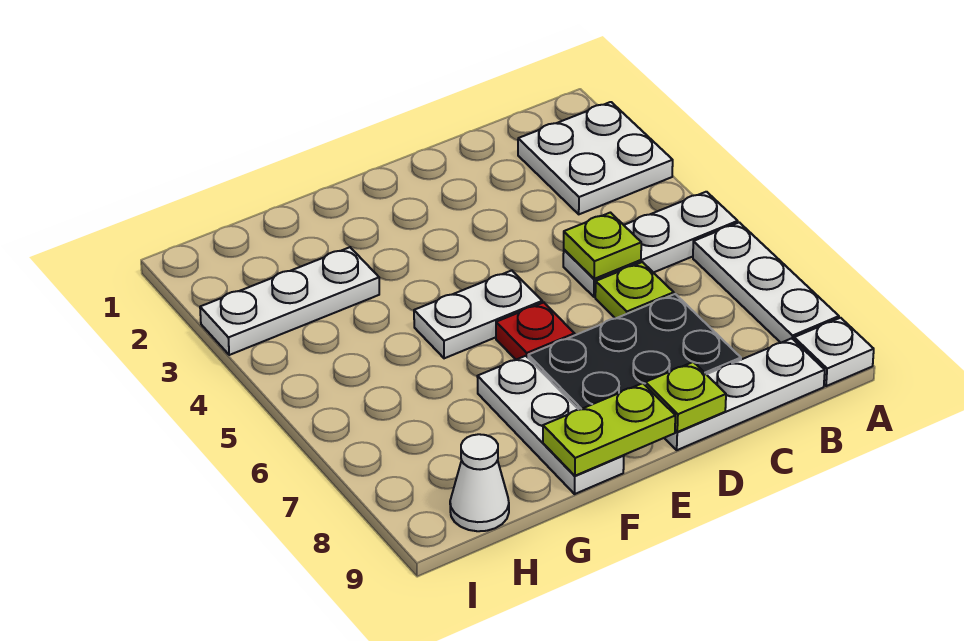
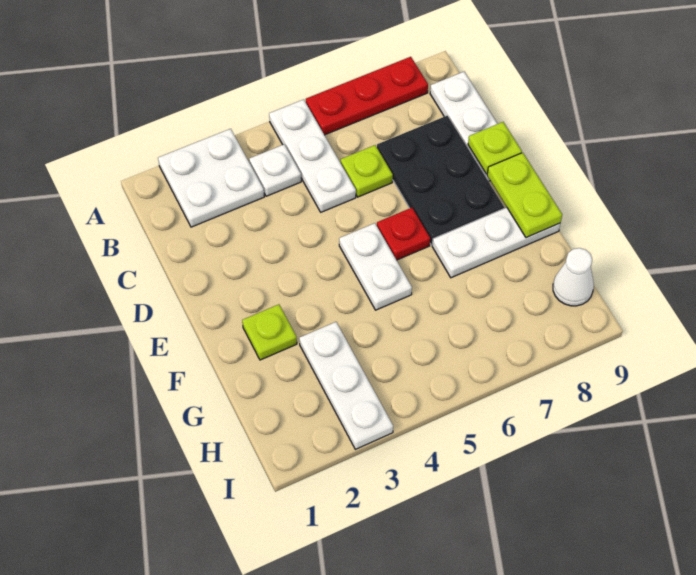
white plate A6:A8 level 1 -> red plate A6:A8 level 1
white plate A9 level 1 -> white plate B4 level 1
lime plate C5 level 2 -> lime plate F2 level 1

